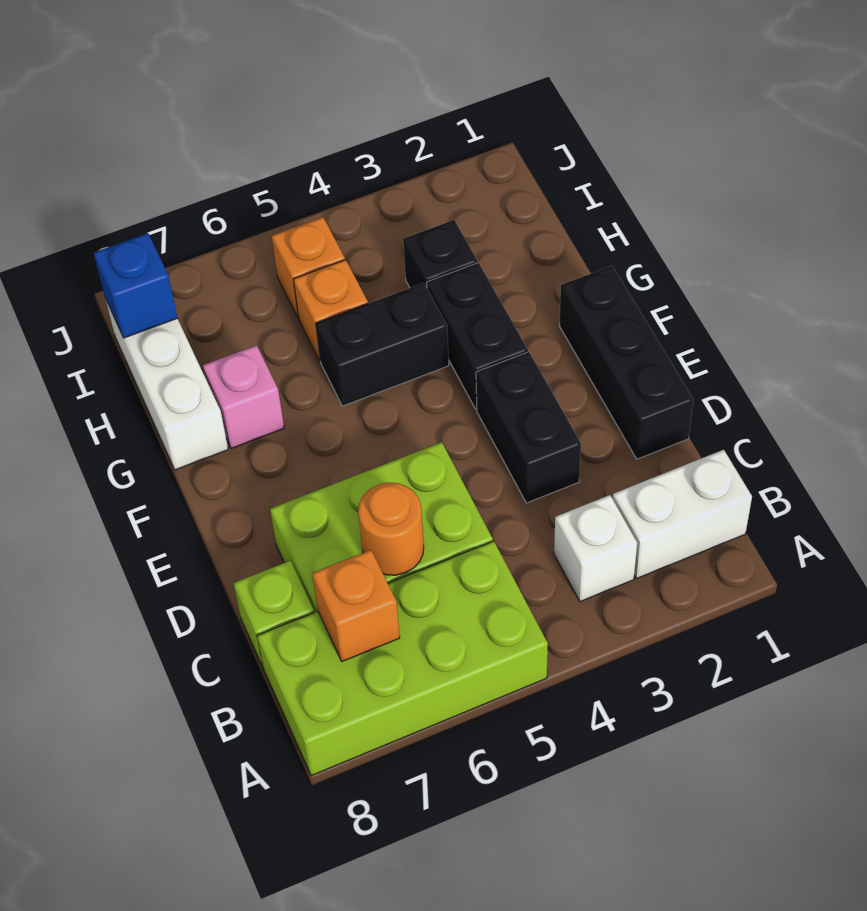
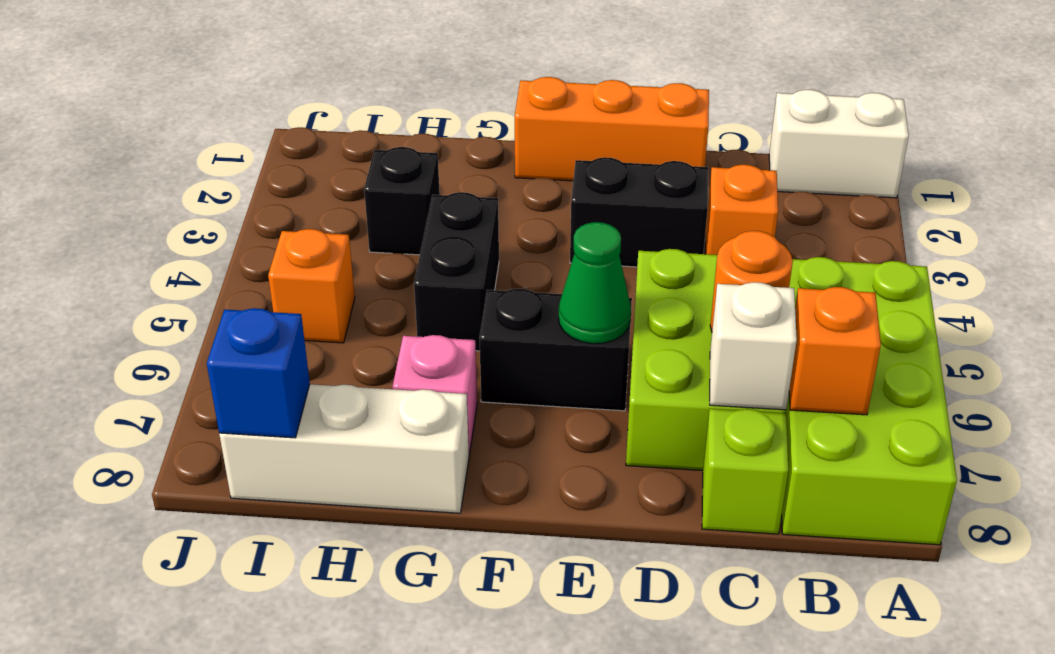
white brick B1:B2 level 1 -> white brick A1:B1 level 1
white brick B3 level 1 -> white brick C7 level 2
black brick D1:F1 level 1 -> orange brick D1:F1 level 1
none -> green cone E6 level 2
black brick F3:G3 level 1 -> black brick E6:F6 level 1
orange brick H5 level 1 -> orange brick C3 level 1

